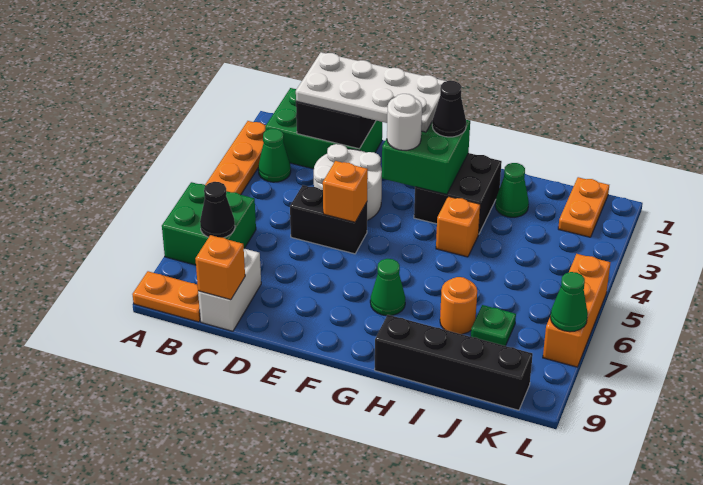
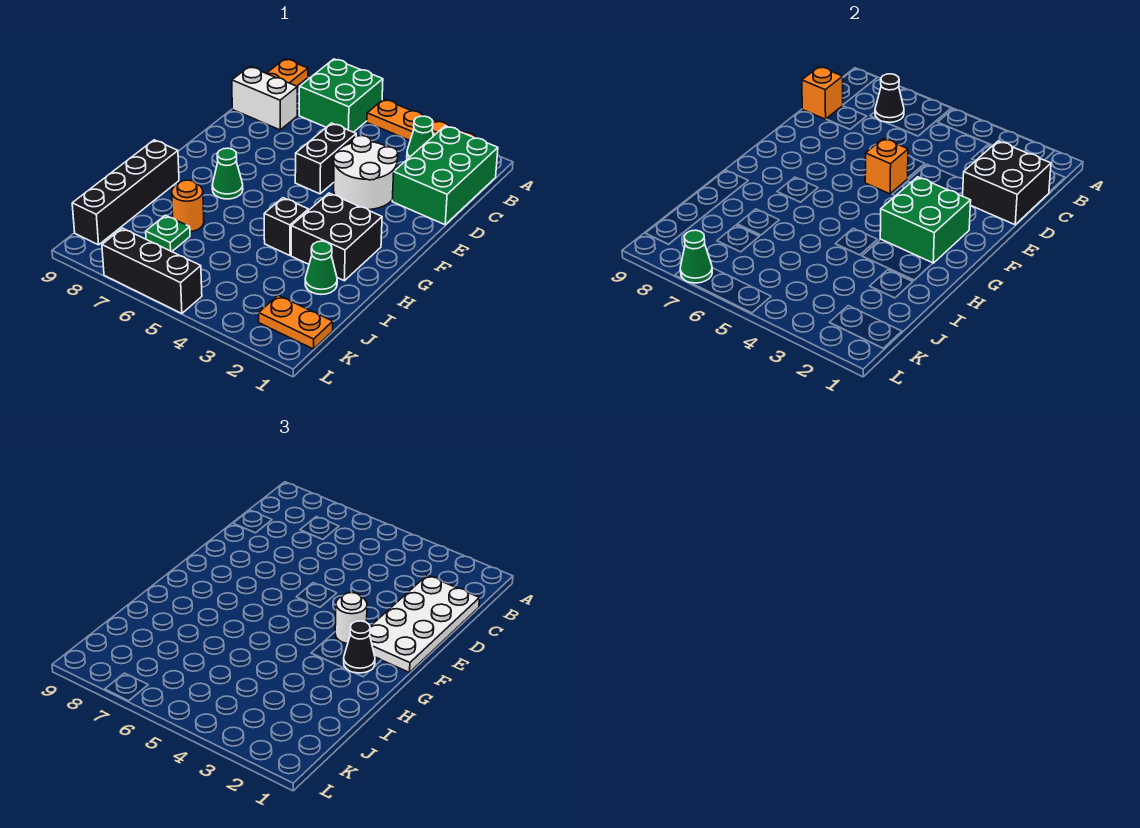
orange brick H4 level 1 -> black brick H4 level 1
orange brick L5:L7 level 1 -> black brick L5:L7 level 1

